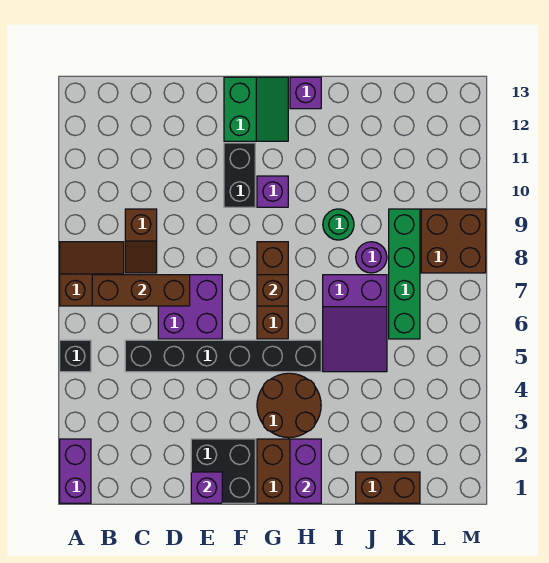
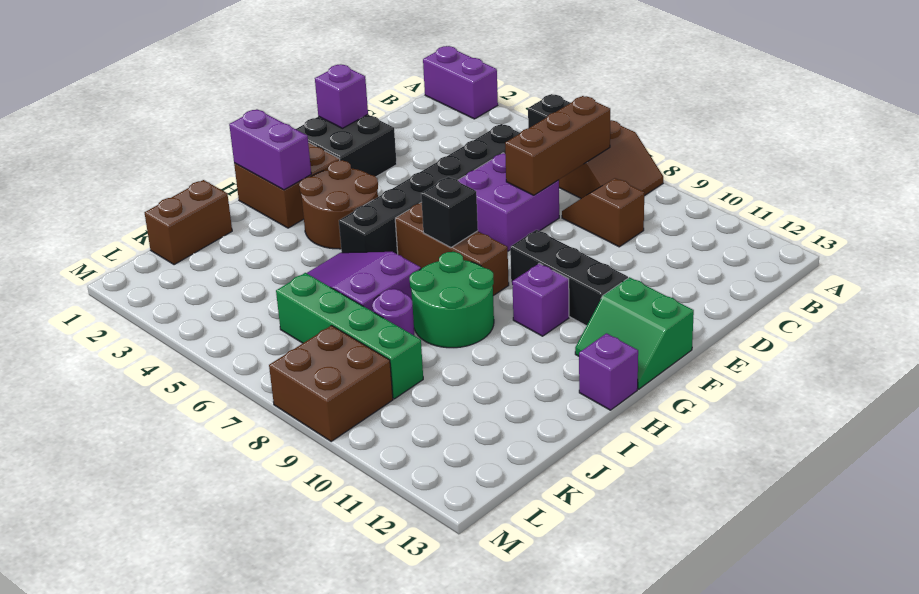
black brick F10:F11 level 1 -> black brick F9:F11 level 1
brown brick G7 level 2 -> black brick G7 level 2
green round brick I9 level 1 -> green round brick H8:I9 level 1

